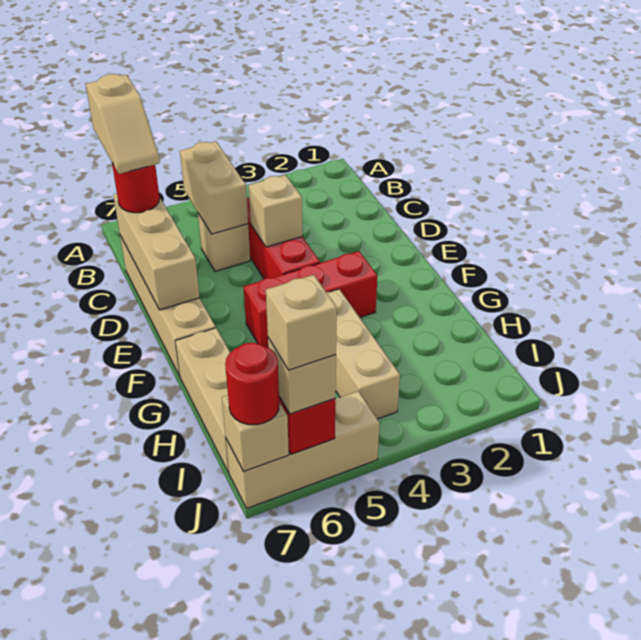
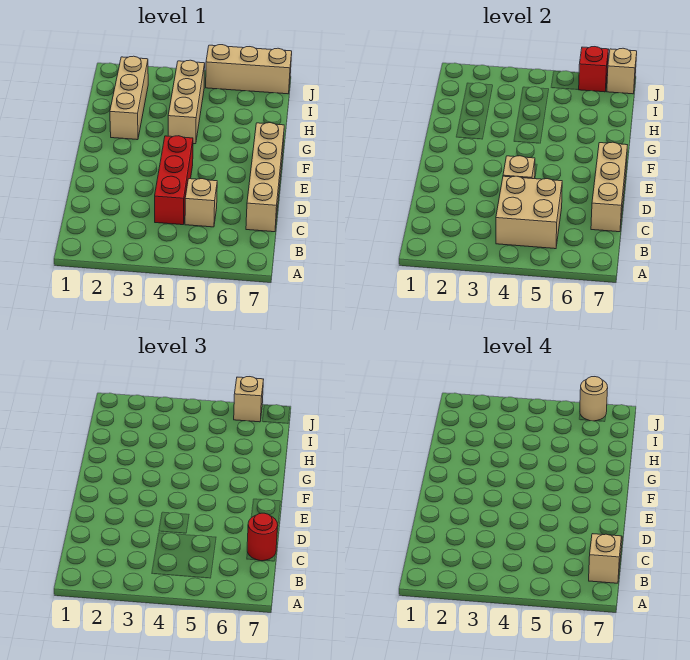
tan brick B5:C5 level 2 -> tan brick B4:C5 level 2
red brick F3:F5 level 1 -> none
tan brick G7:I7 level 1 -> tan brick G2:I2 level 1
tan brick J6 level 4 -> tan round brick J6 level 4
red round brick J7 level 3 -> none

